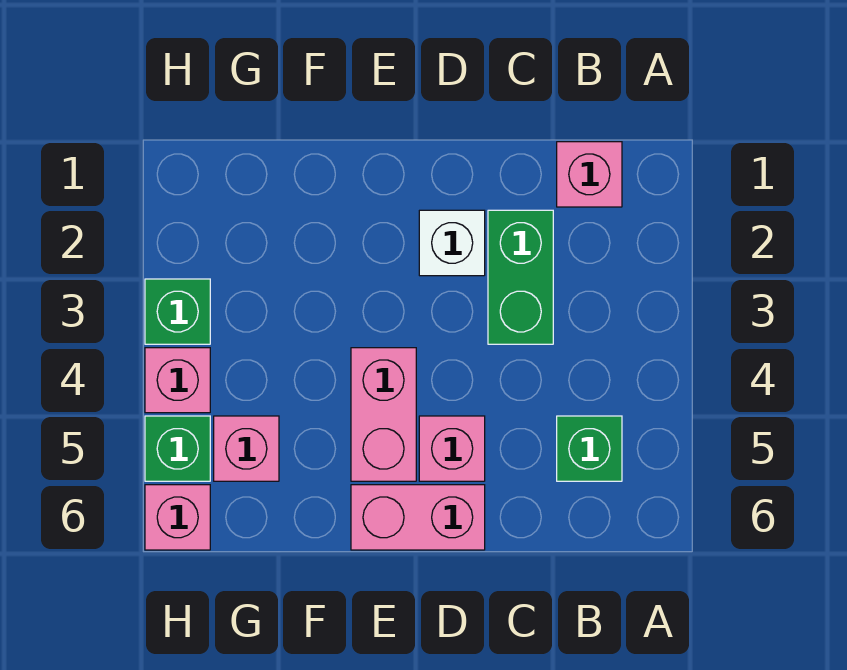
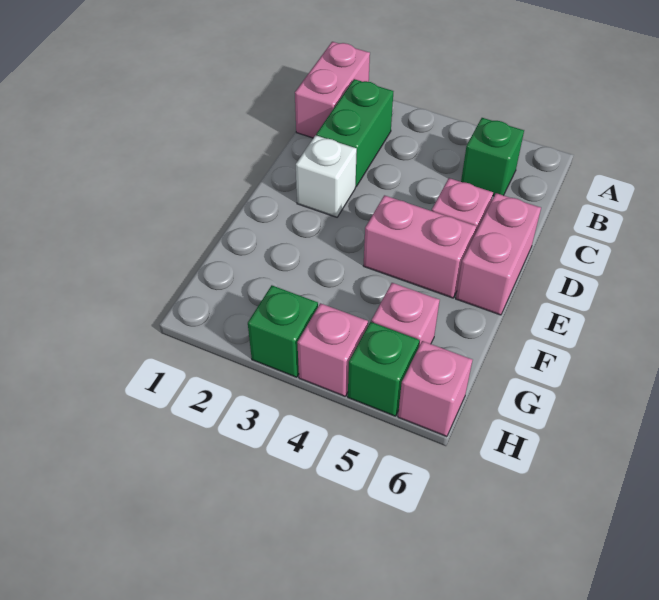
pink brick B1 level 1 -> pink brick A1:B1 level 1
green brick C2:C3 level 1 -> green brick B2:C2 level 1

